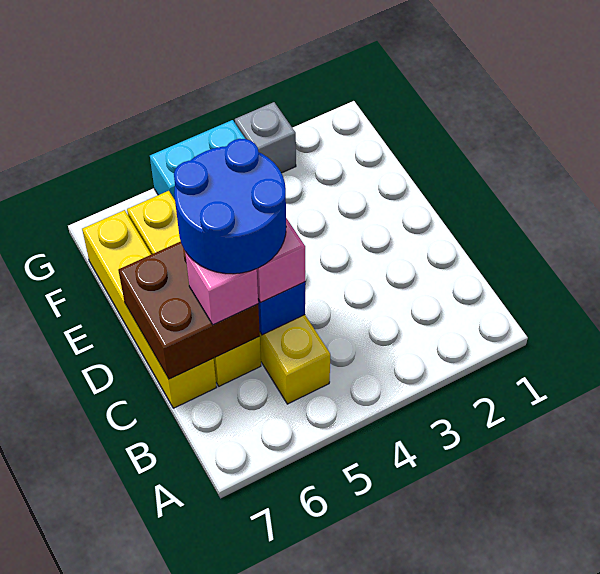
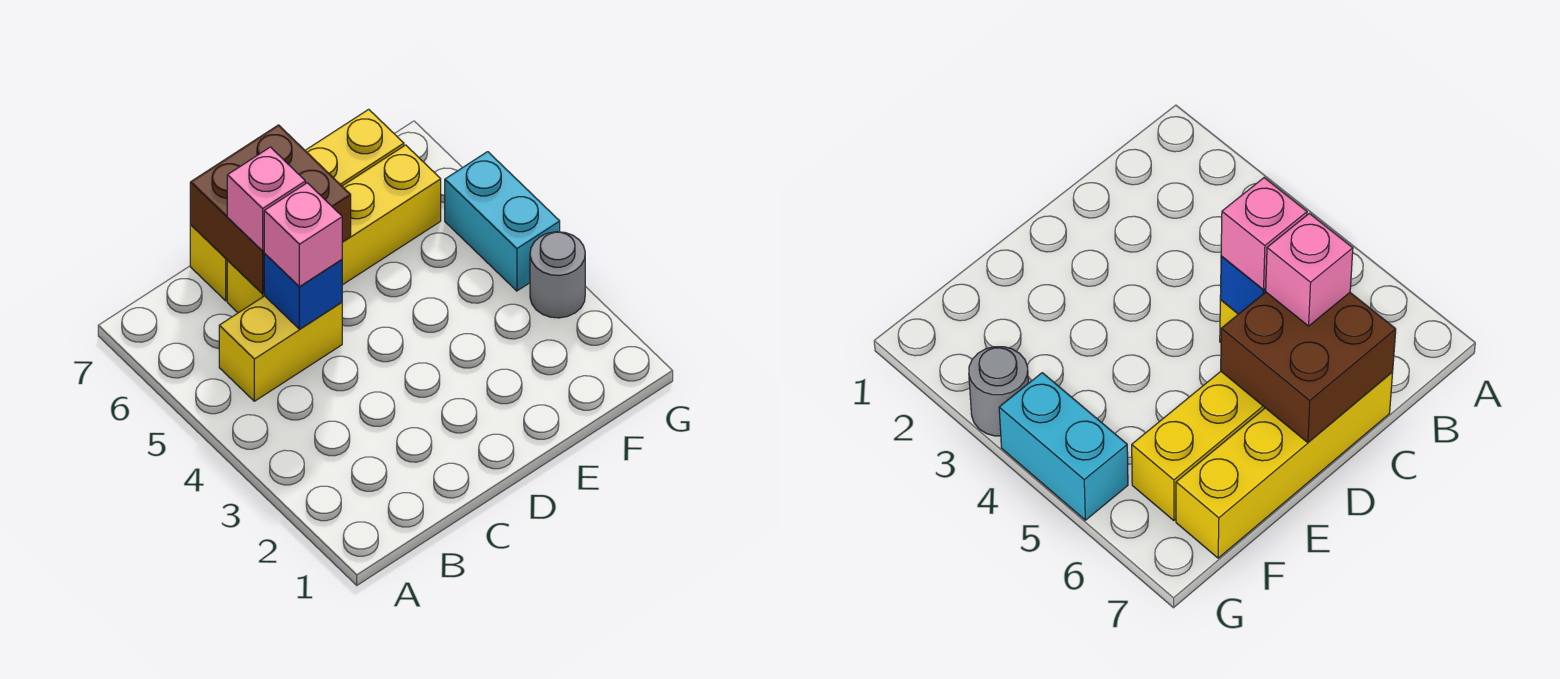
blue round brick C5:D6 level 4 -> none
grey brick G3 level 1 -> grey round brick G3 level 1

